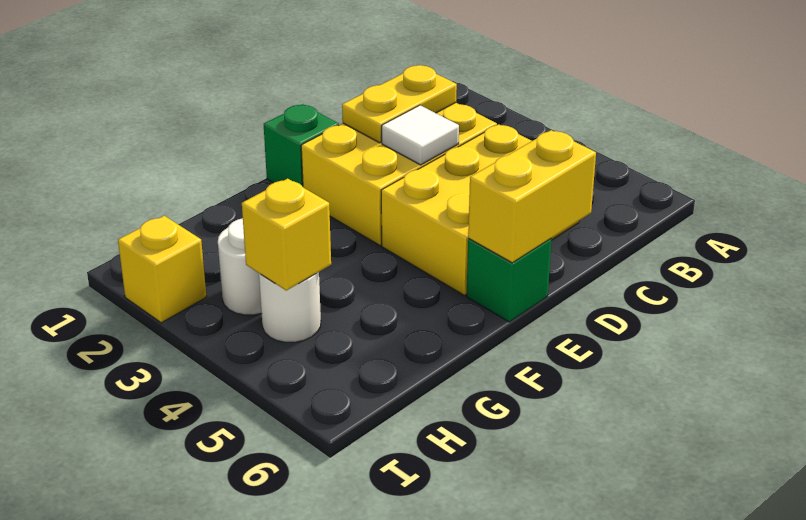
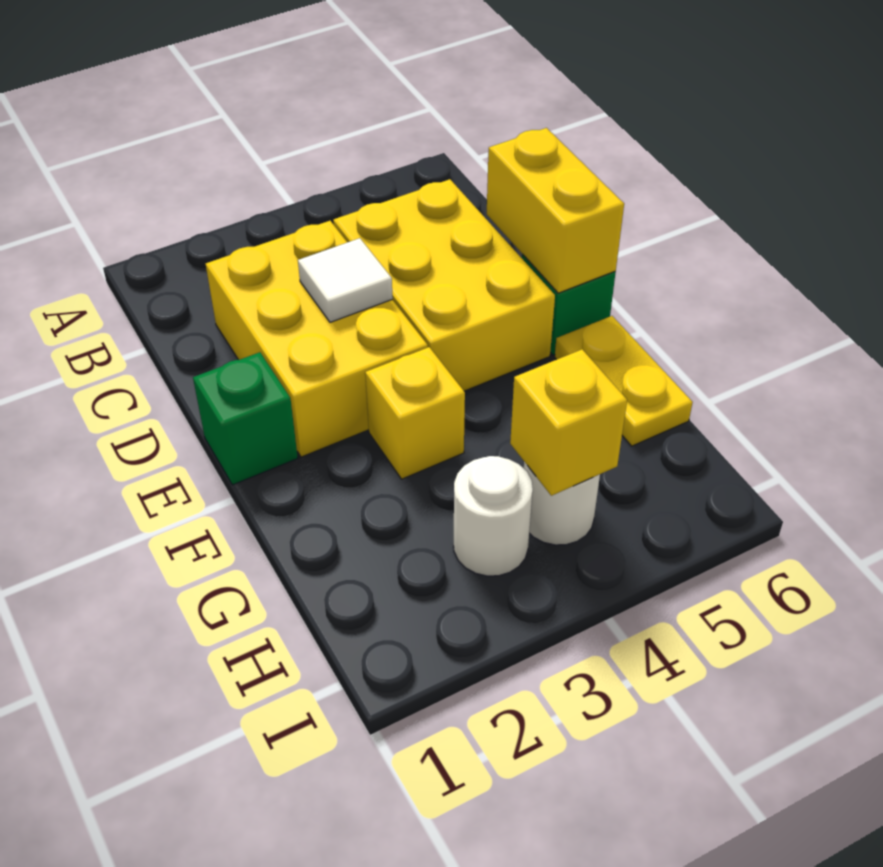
yellow plate C2:D2 level 2 -> yellow plate F6:G6 level 1
yellow brick I2 level 1 -> yellow brick F3 level 1

